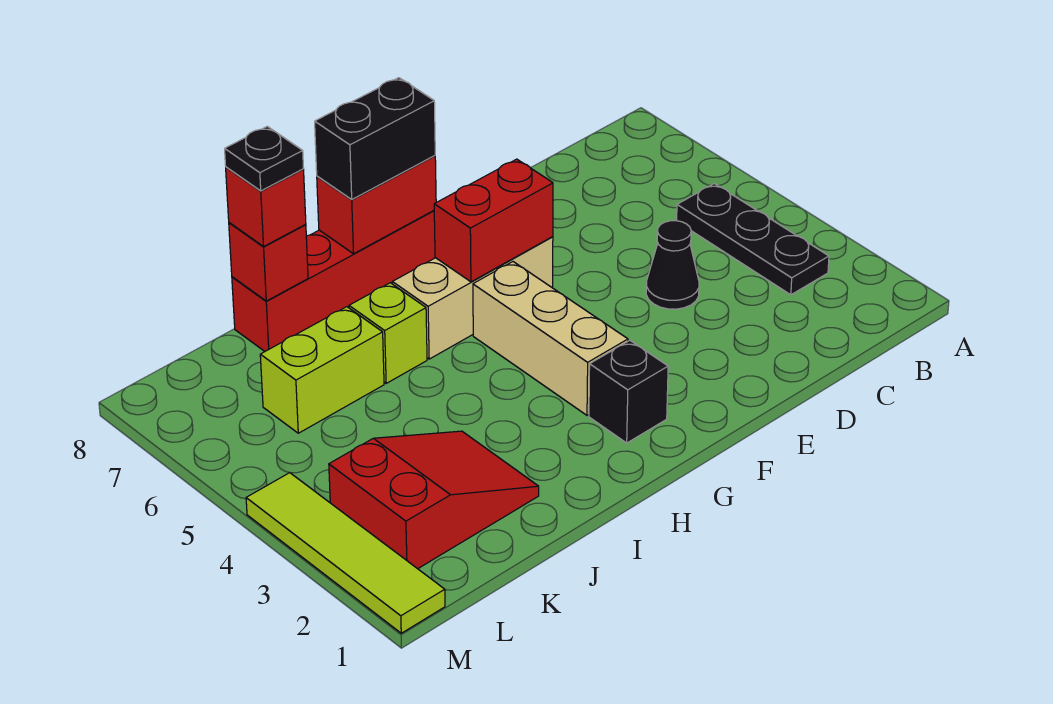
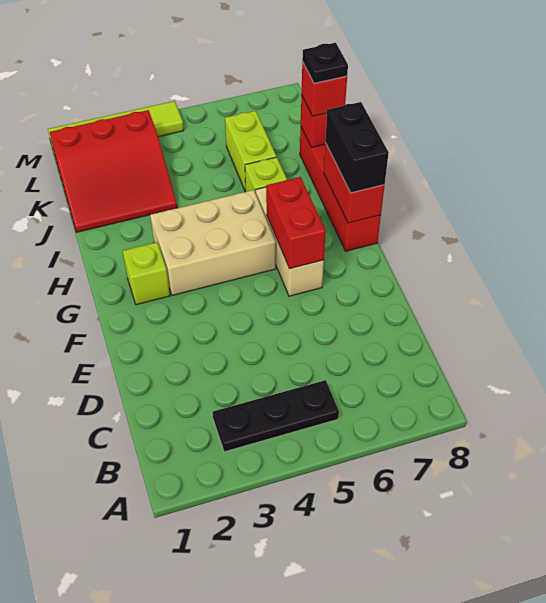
black cone D4 level 1 -> none
black brick G2 level 1 -> lime brick G2 level 1
tan brick G3:G5 level 1 -> tan brick G3:H5 level 1
red slope J2:L3 level 1 top L -> red slope J1:L3 level 1 top L

